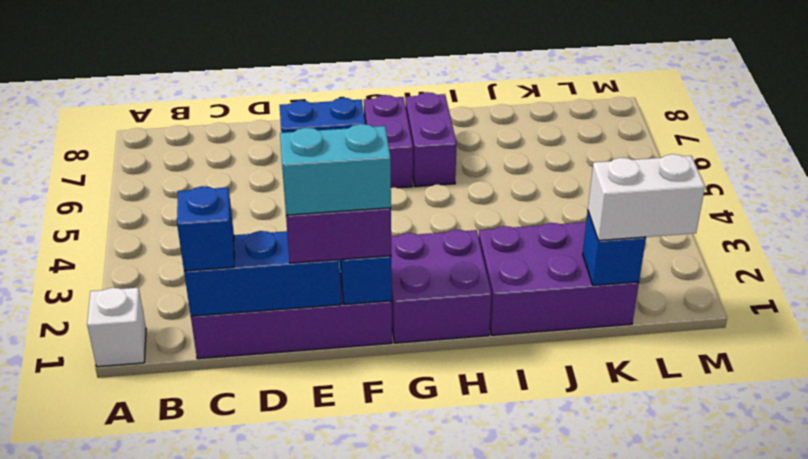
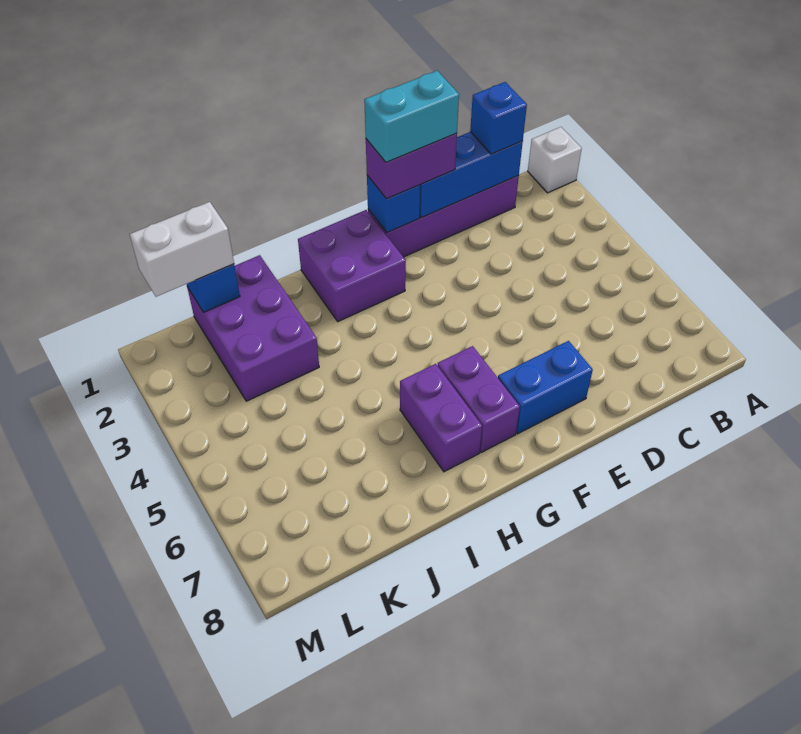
purple brick I1:K2 level 1 -> purple brick J1:K3 level 1

